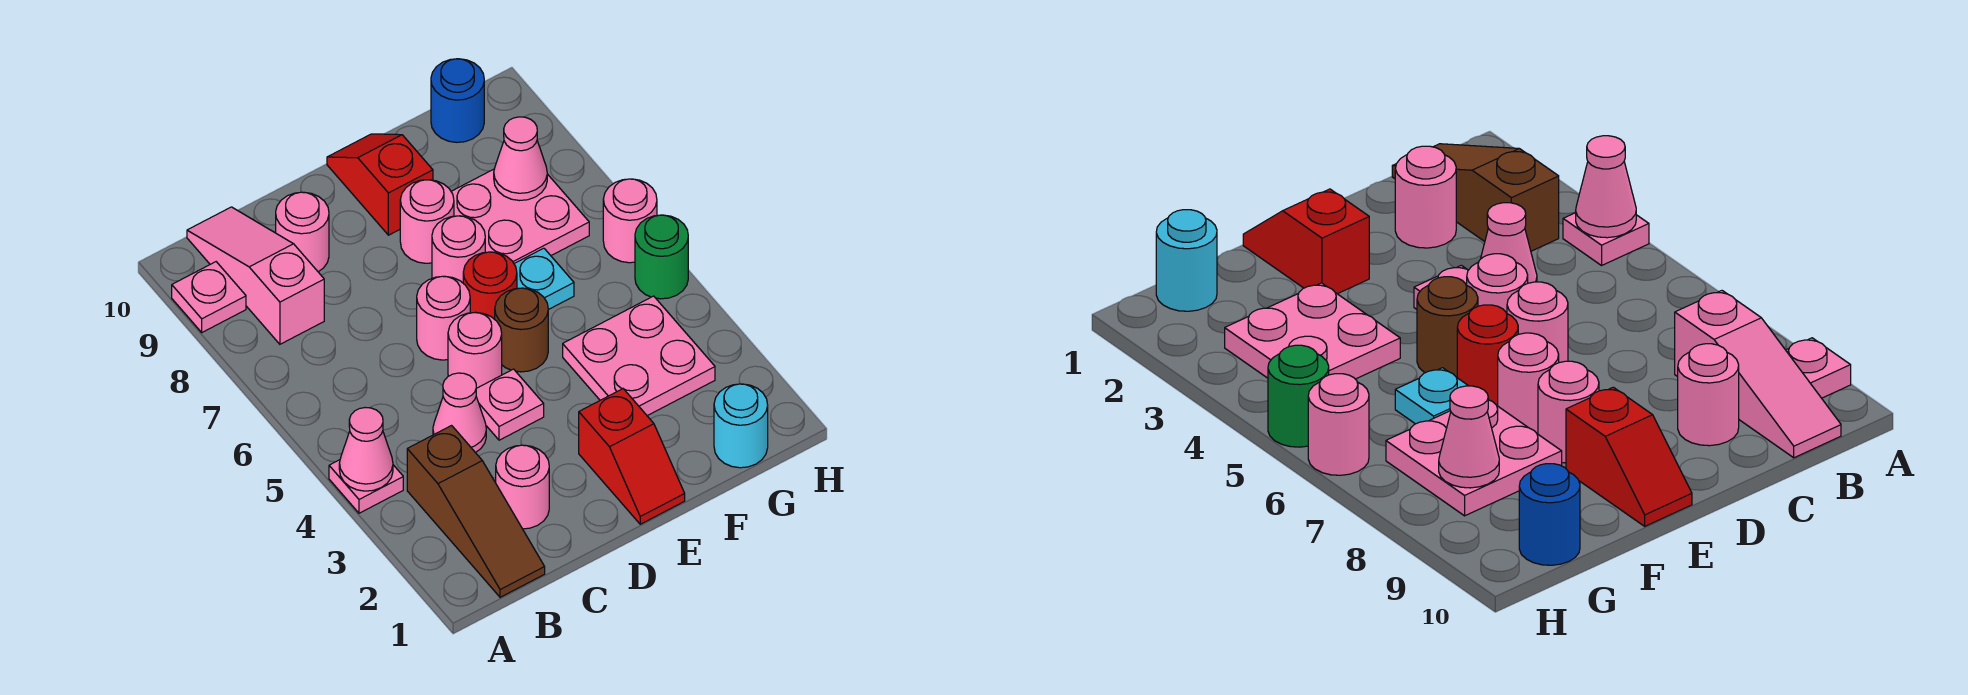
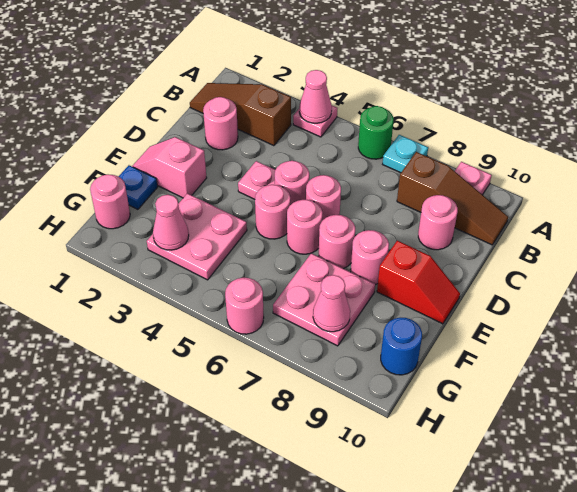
pink slope B8:B10 level 1 top 8 -> brown slope B8:B10 level 1 top 8
pink cone C4 level 1 -> pink cone G3 level 2
red slope E1:E2 level 1 top 2 -> pink slope E1:E2 level 1 top 2
brown round brick E5 level 1 -> pink round brick E5 level 1
red round brick E6 level 1 -> pink round brick E6 level 1
none -> blue plate F1 level 1
cyan plate F6 level 1 -> cyan plate A7 level 1
cyan round brick G1 level 1 -> pink round brick G1 level 1
green round brick H5 level 1 -> green round brick A6 level 1

